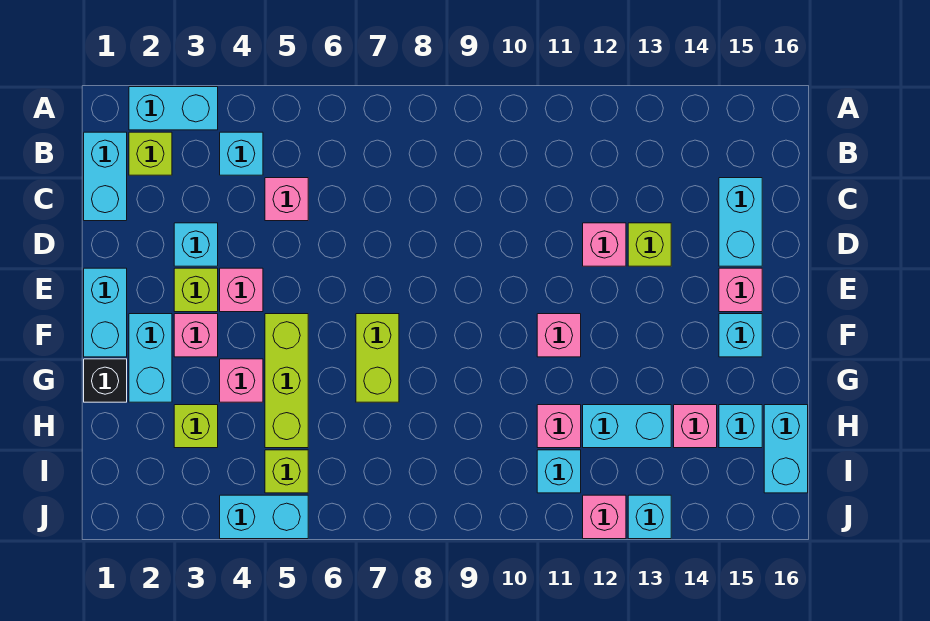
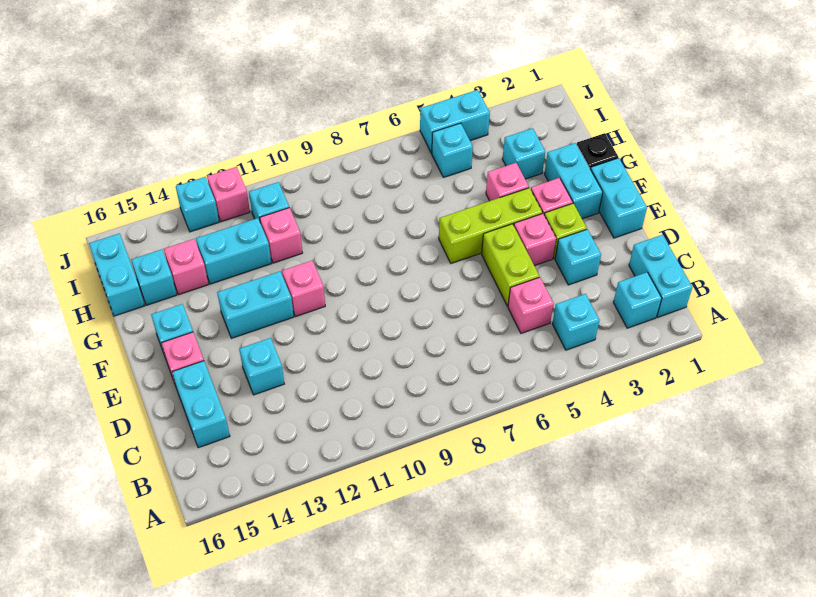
cyan brick A2:A3 level 1 -> cyan brick F12:F13 level 1
lime brick B2 level 1 -> cyan brick B2 level 1
pink brick D12 level 1 -> none
lime brick D13 level 1 -> cyan brick D13 level 1
lime brick F5:H5 level 1 -> lime brick F4:F6 level 1
lime brick F7:G7 level 1 -> lime brick D5:E5 level 1
lime brick H3 level 1 -> cyan brick H3 level 1
lime brick I5 level 1 -> cyan brick I5 level 1

